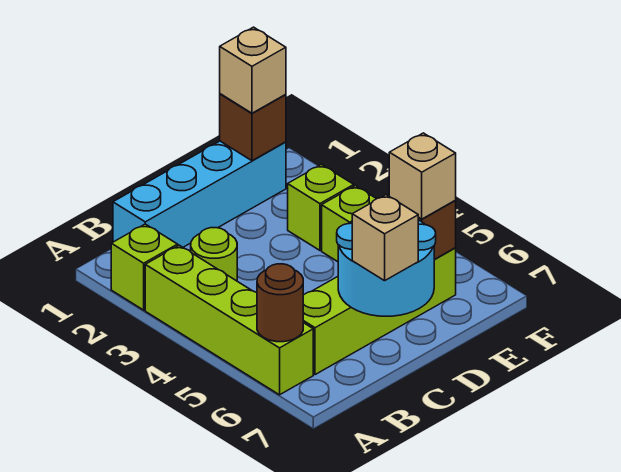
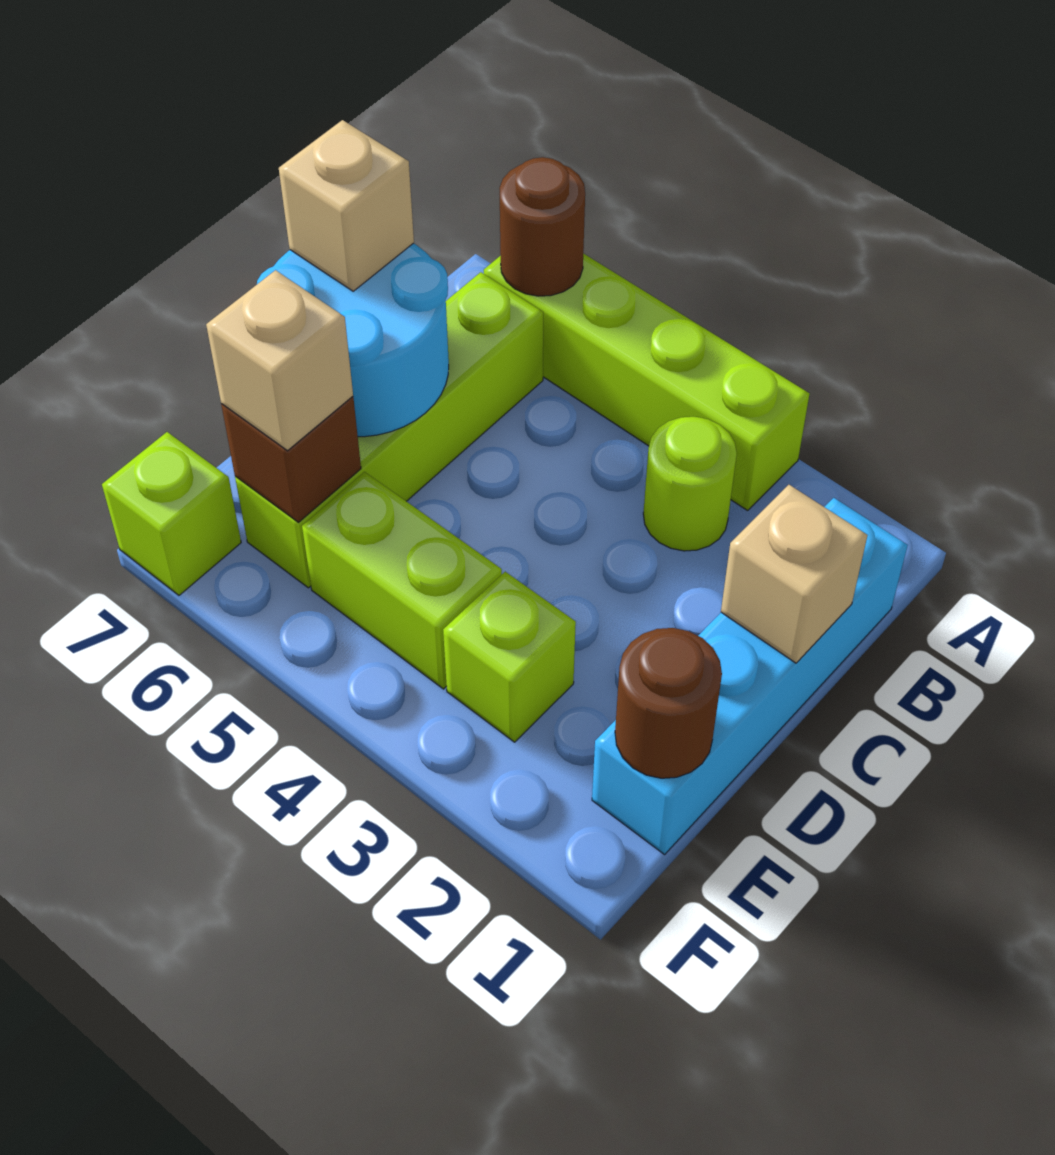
lime brick A2 level 1 -> lime brick F7 level 1
brown brick E1 level 2 -> brown round brick E1 level 2
tan brick E1 level 3 -> tan brick C1 level 2

